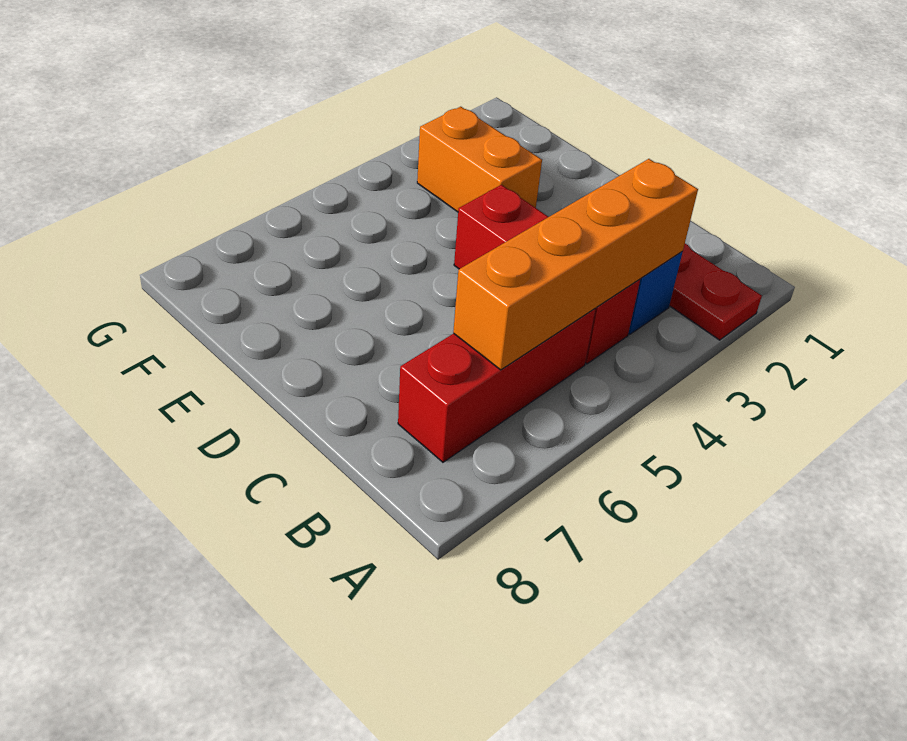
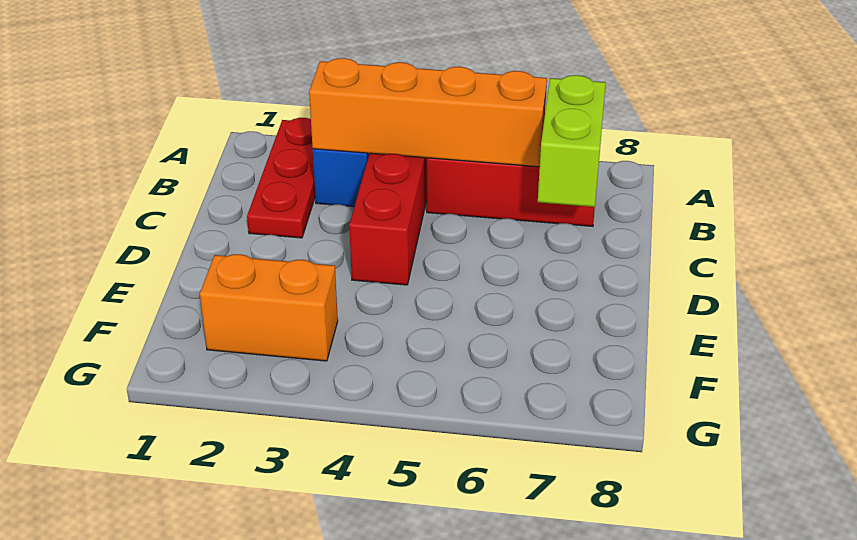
none -> lime brick B7:C7 level 2
orange brick E3:F3 level 1 -> orange brick F2:F3 level 1

